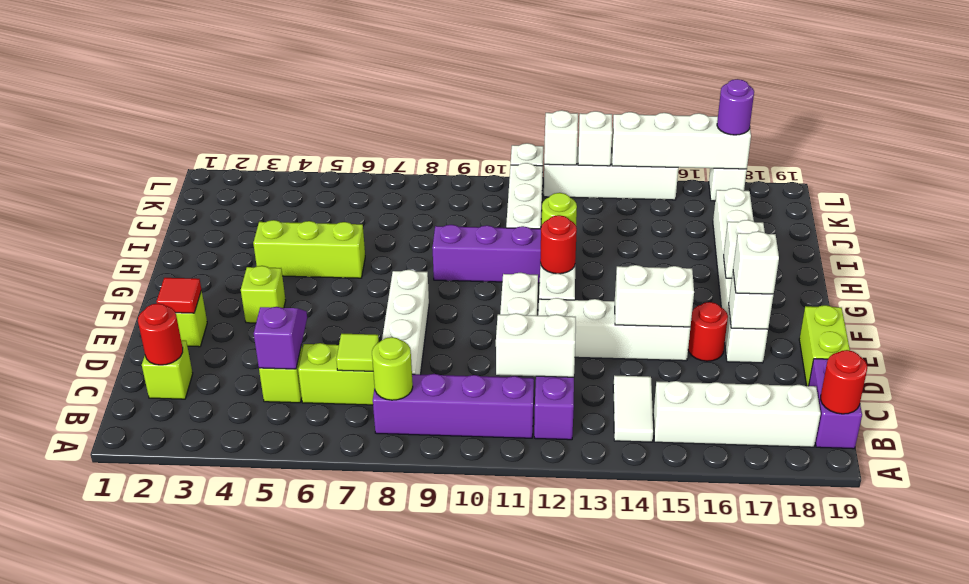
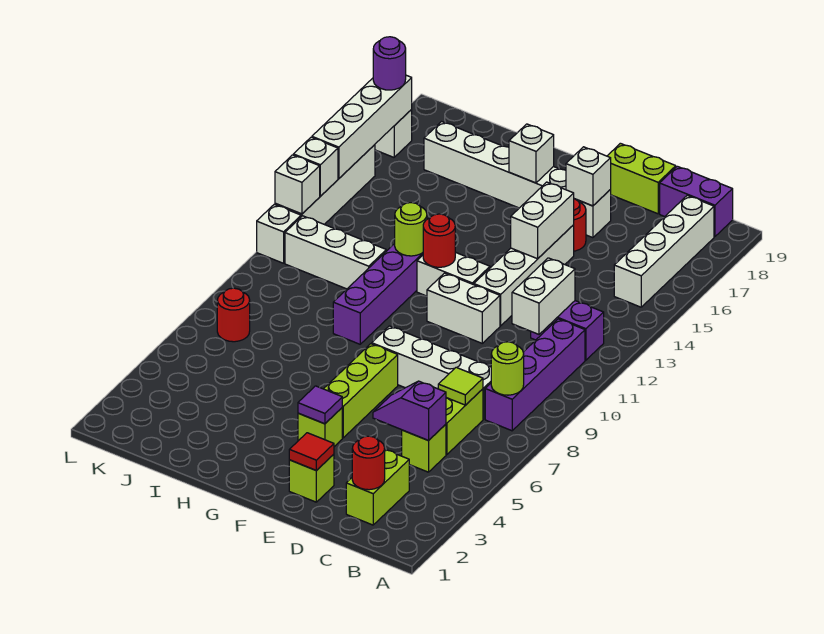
white tile B14:C14 level 1 -> none
red round brick B19 level 2 -> red round brick K7 level 1
lime brick C2 level 1 -> lime brick C2:C3 level 1
white brick E17 level 3 -> none
none -> purple tile F4 level 2
lime brick H4:H6 level 1 -> lime brick F5:F7 level 1

